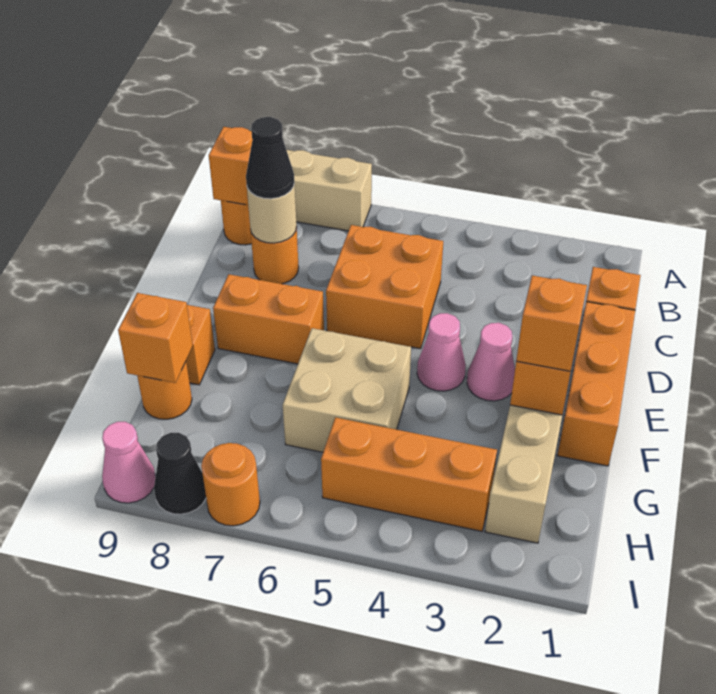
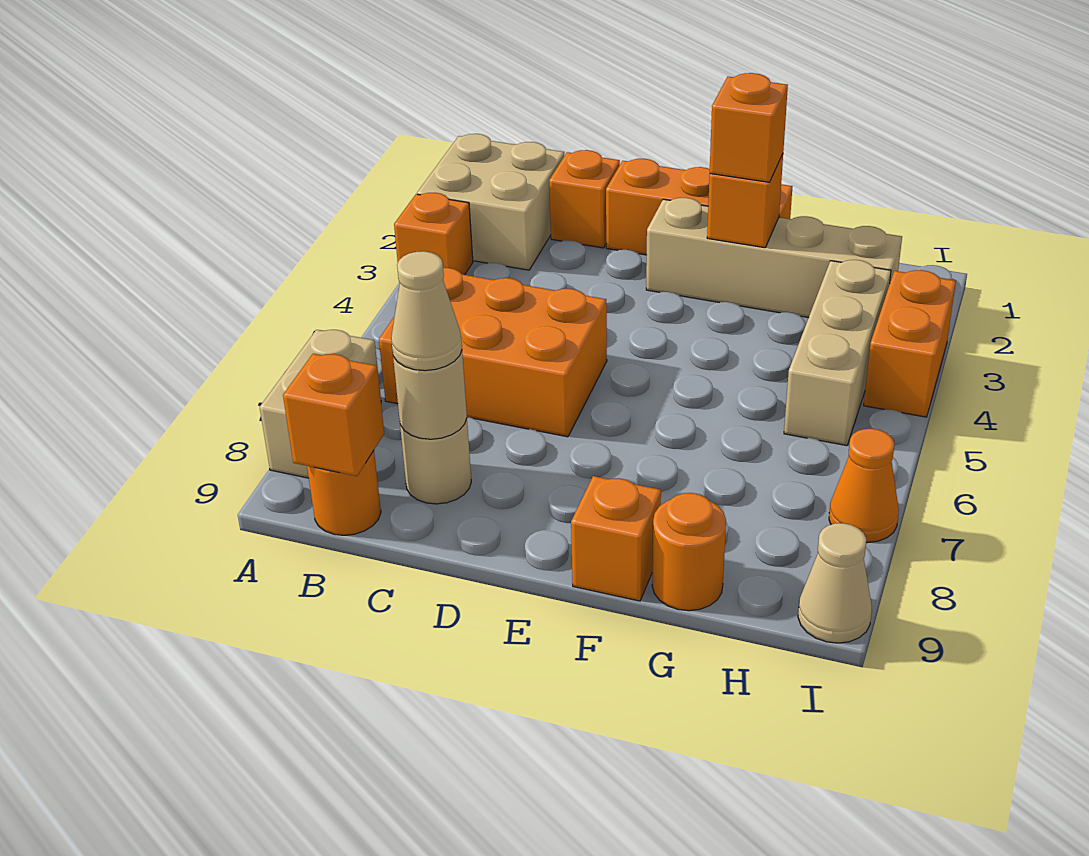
orange brick C5:D6 level 1 -> orange brick B5:D6 level 1
orange round brick C8 level 1 -> tan round brick C8 level 1
black cone C8 level 3 -> tan cone C8 level 3
pink cone E3 level 1 -> none
pink cone E4 level 1 -> none
orange brick E7:E8 level 1 -> orange brick I3:I4 level 1
tan brick F5:G6 level 1 -> tan brick A1:B2 level 1
orange brick G9 level 2 -> orange brick A3 level 1
orange brick H3:H5 level 1 -> tan brick H3:H5 level 1
orange round brick I7 level 1 -> orange cone I7 level 1
black cone I8 level 1 -> none
pink cone I9 level 1 -> tan cone I9 level 1

